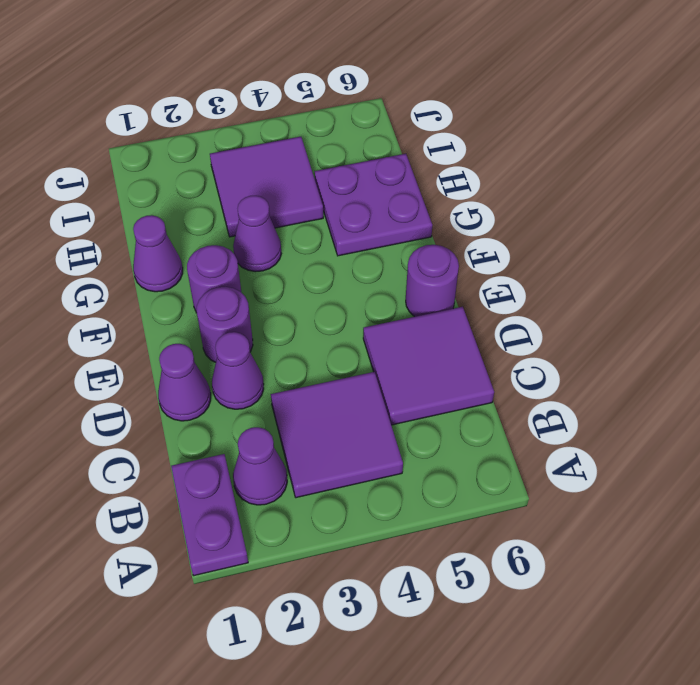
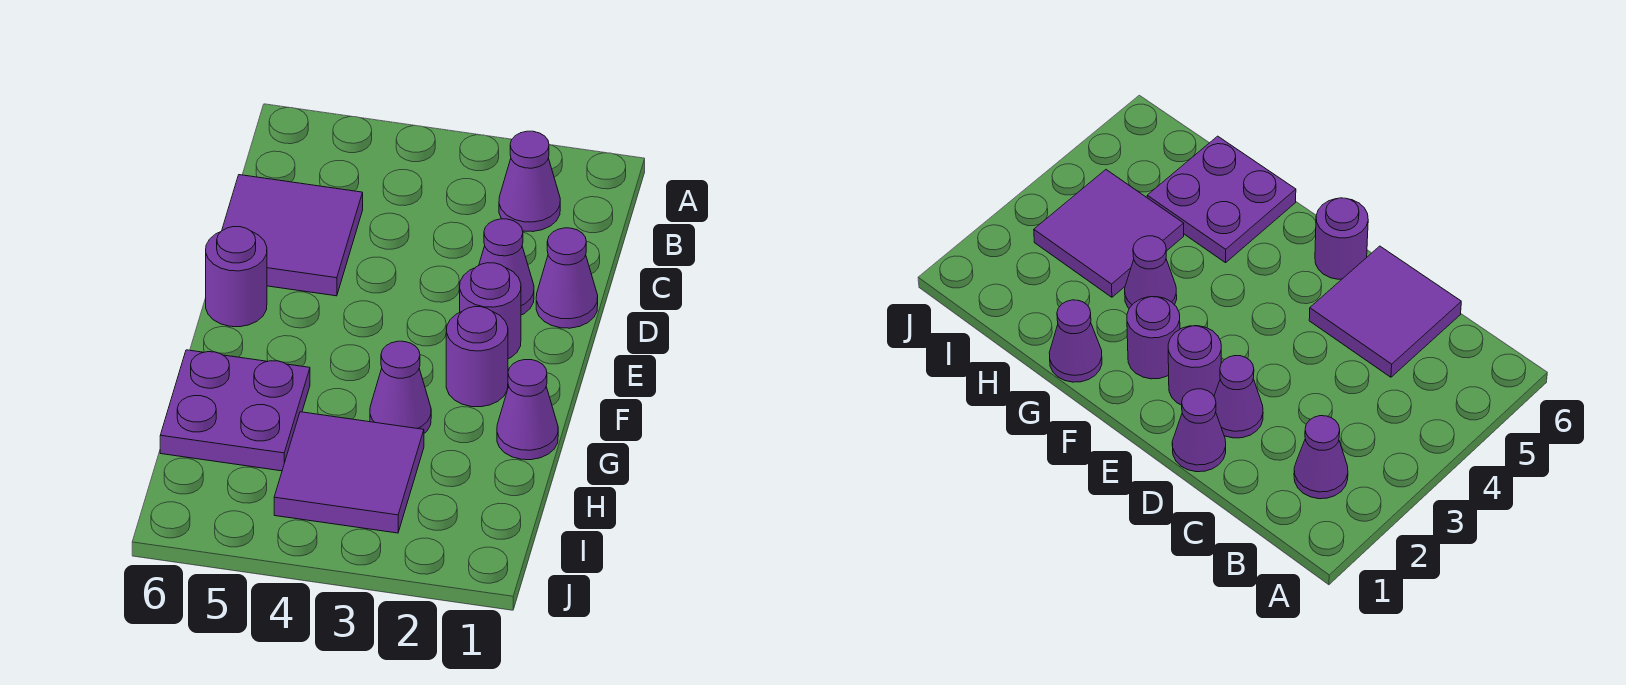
purple plate A1:B1 level 1 -> none
purple tile B3:C4 level 1 -> none

